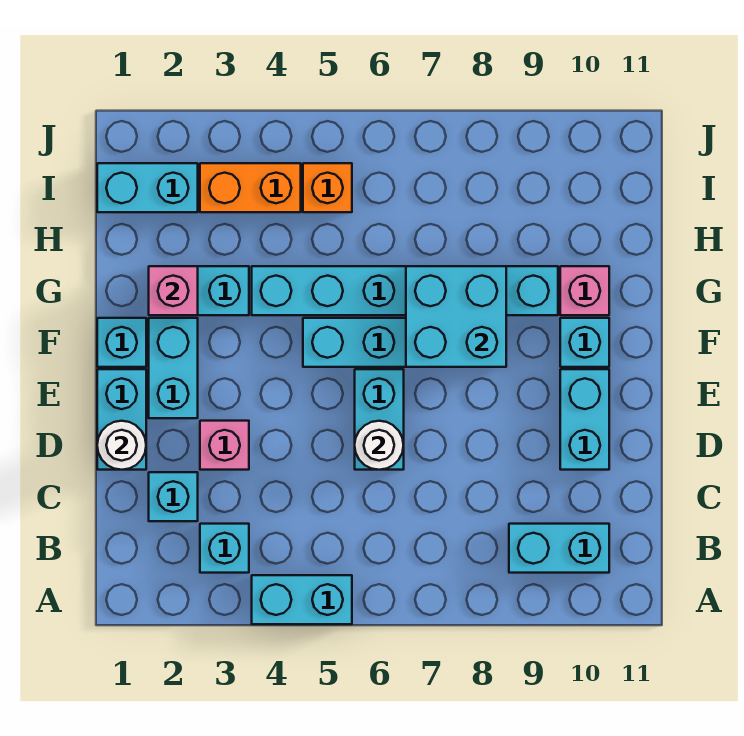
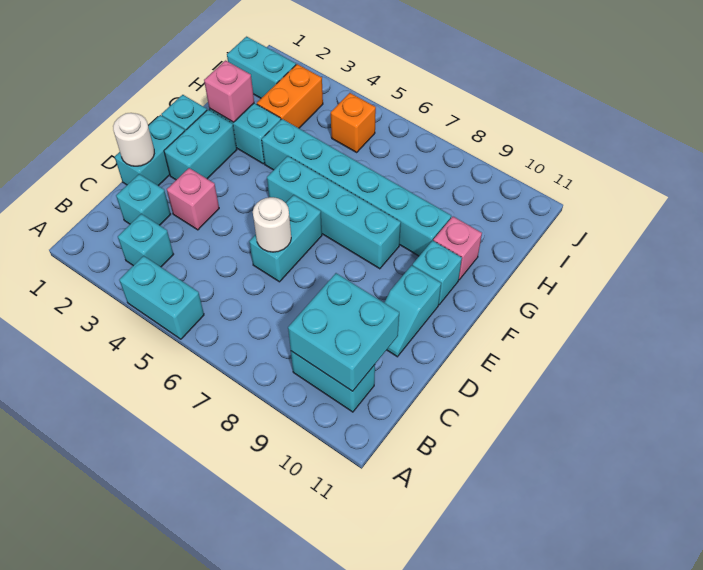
cyan brick D10:E10 level 1 -> cyan slope D10:E10 level 1 top E
cyan brick F7:G8 level 2 -> cyan brick B9:C10 level 2
orange brick I3:I4 level 1 -> orange brick H3:I3 level 1

